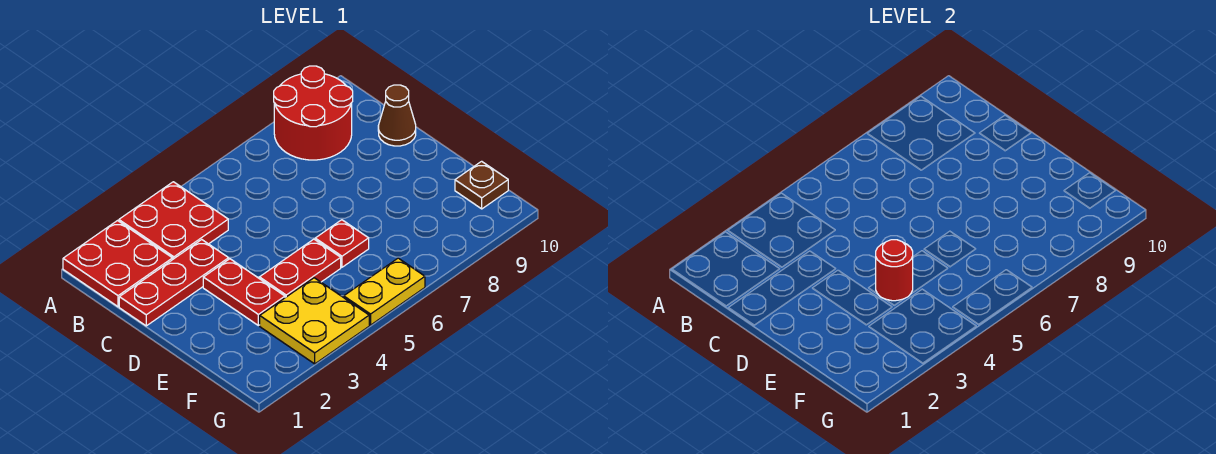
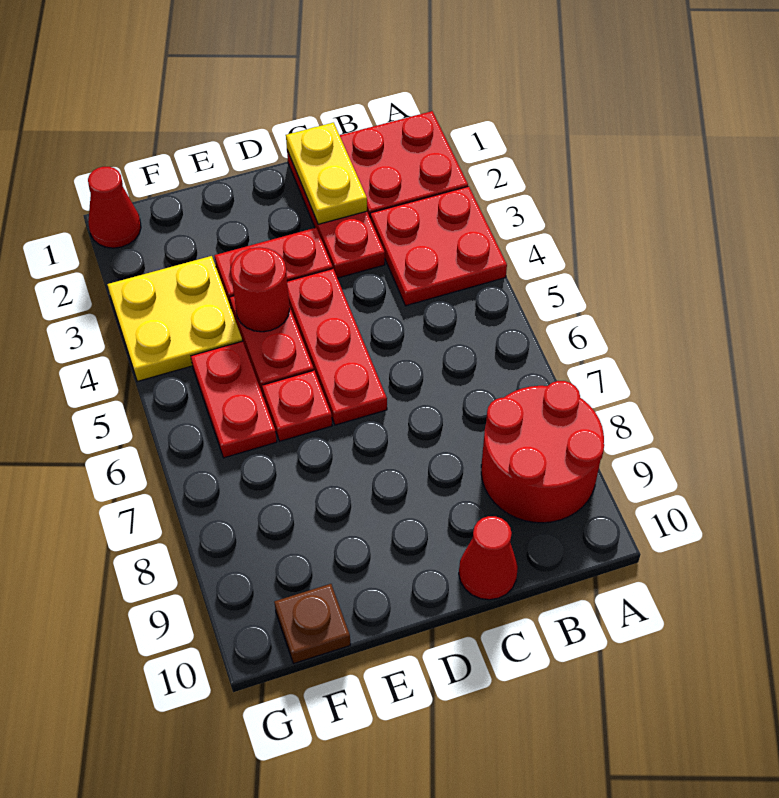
brown cone C10 level 1 -> red cone C10 level 1
none -> red plate D4:D6 level 1
none -> red plate F5:F6 level 1
none -> red cone G1 level 1
yellow plate G5:G6 level 1 -> yellow plate C1:C2 level 2

